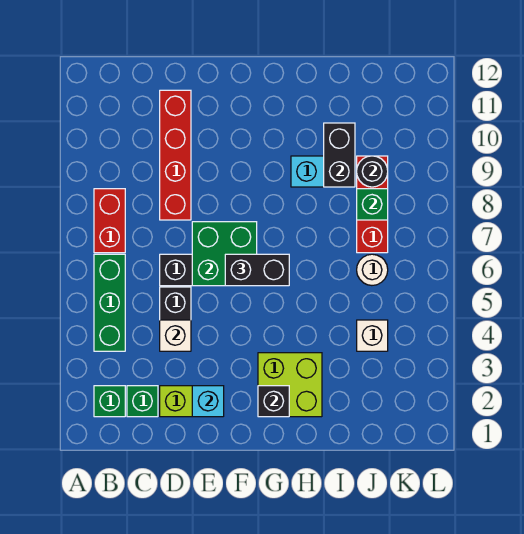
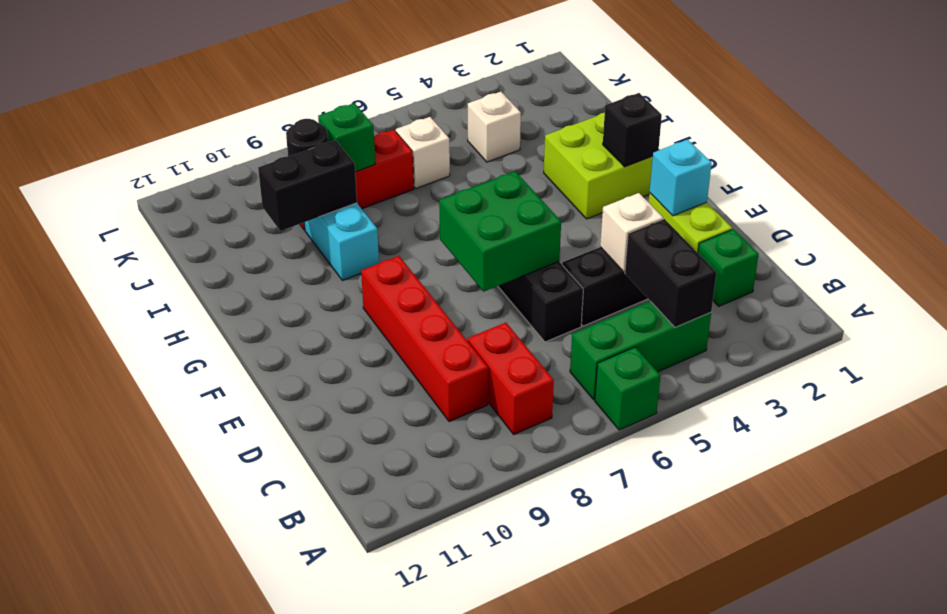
green brick B2 level 1 -> green brick A6 level 1
red brick B7:B8 level 1 -> red brick B8:C8 level 1
red brick D8:D11 level 1 -> red brick C9:F9 level 1
black brick F6:G6 level 3 -> black brick B4:C4 level 2
white round brick J6 level 1 -> white brick J6 level 1

